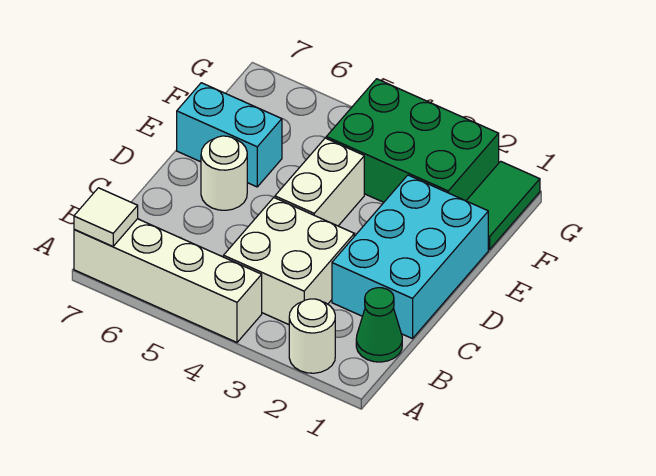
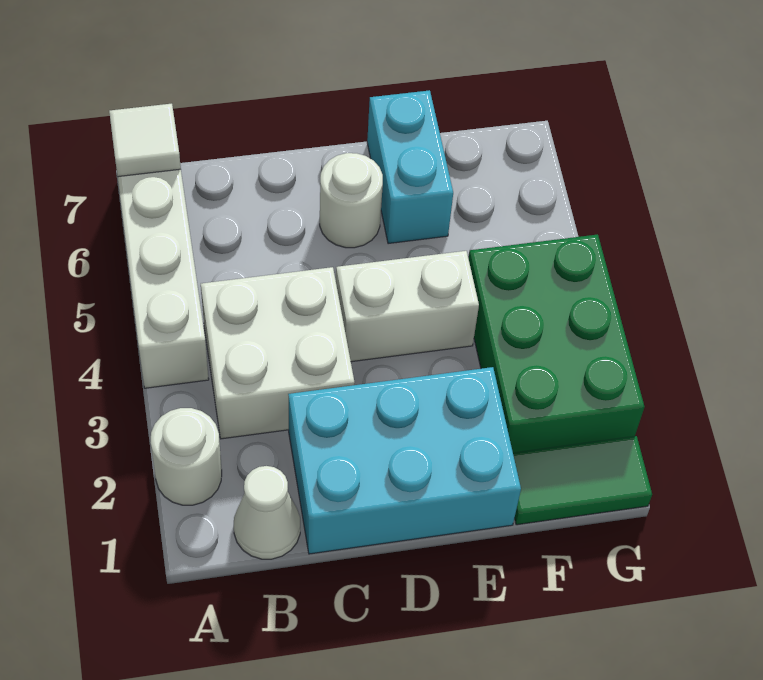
green cone B1 level 1 -> white cone B1 level 1

